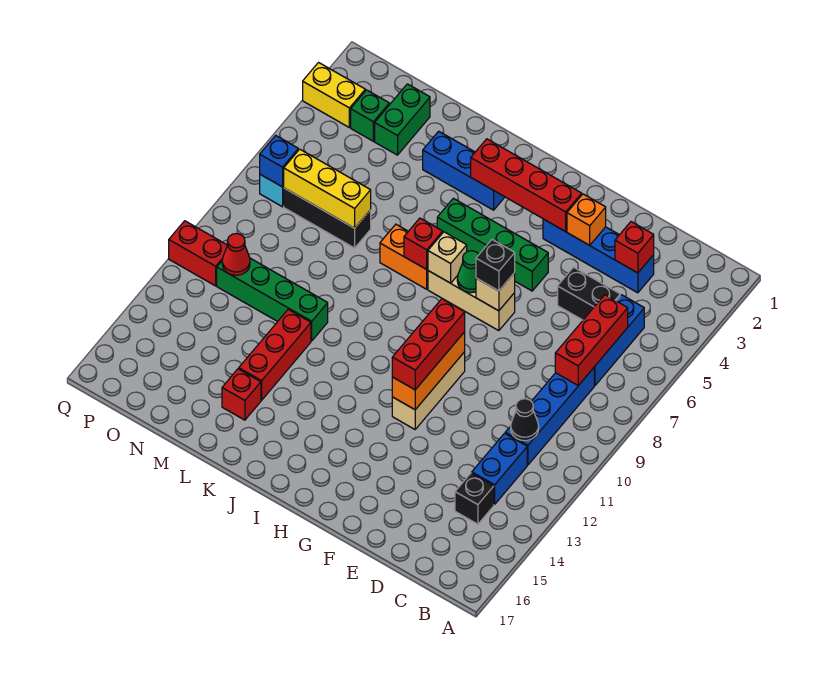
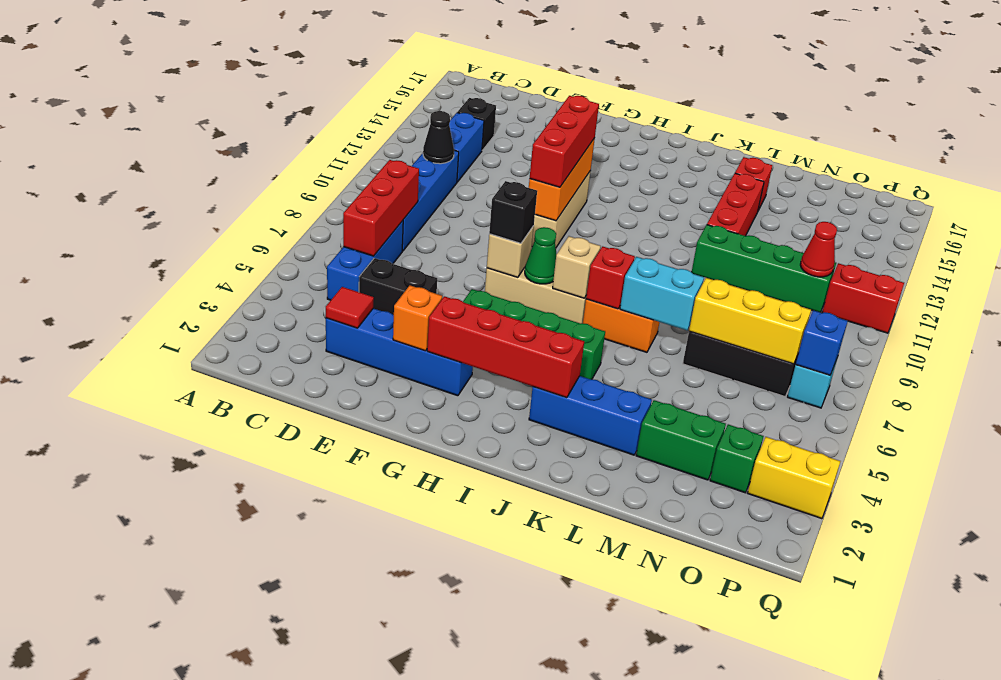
red brick D3 level 2 -> red tile D3 level 2
none -> cyan brick K7:L7 level 2
green brick N2:N3 level 1 -> green brick M3:N3 level 1

